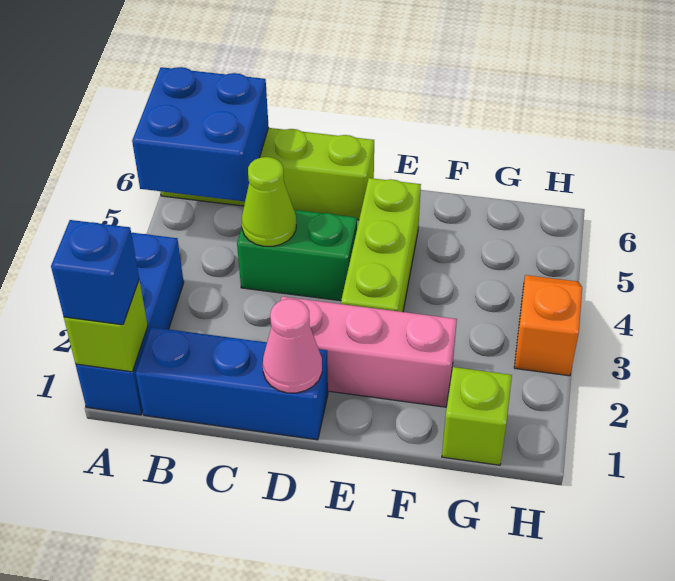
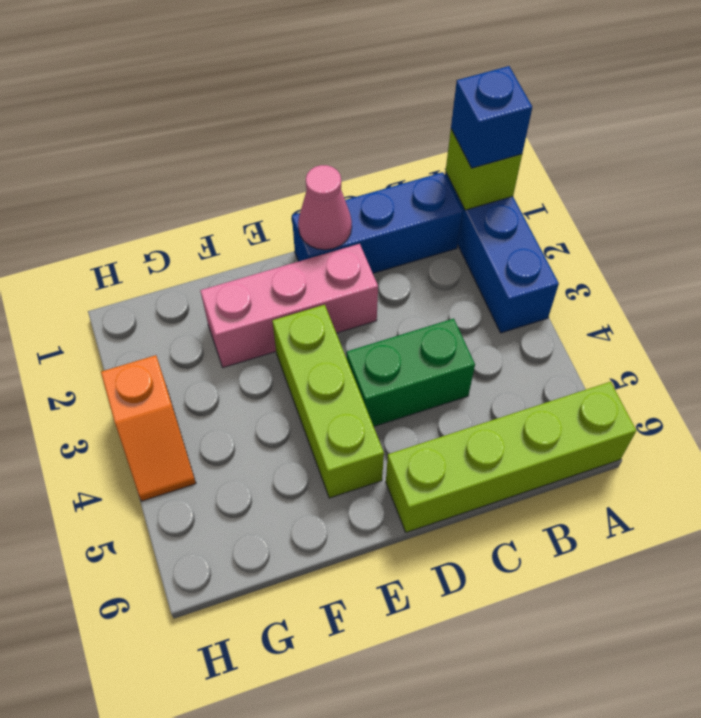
blue brick A5:B6 level 2 -> none
lime cone C4 level 2 -> none
lime brick G1 level 1 -> none

